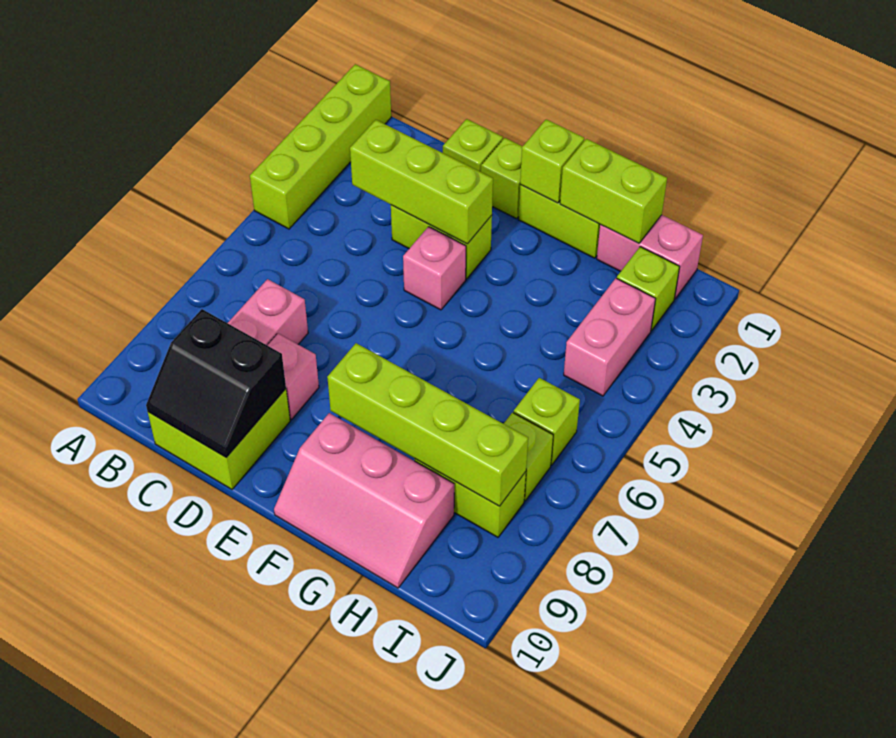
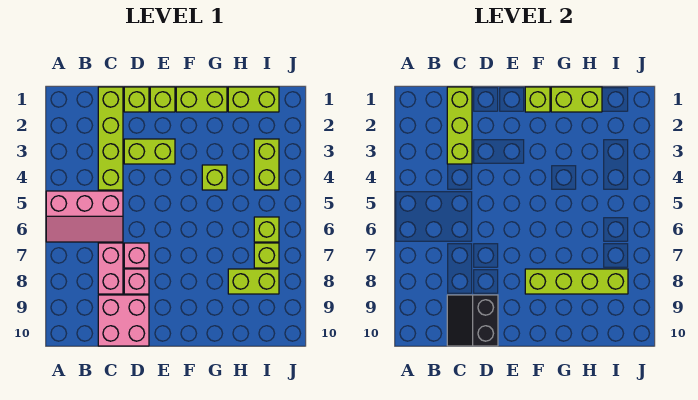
lime brick A1:A4 level 1 -> lime brick C1:C4 level 1
lime brick C3:E3 level 2 -> lime brick C1:C3 level 2
lime brick C9:D10 level 1 -> pink brick C9:D10 level 1
black slope C9:D10 level 2 top 9 -> black slope C9:D10 level 2 top D
pink brick E4 level 1 -> pink brick D7 level 1
pink slope F9:H10 level 1 top 9 -> pink slope A5:C6 level 1 top 5
pink brick H1:I1 level 1 -> lime brick H1:I1 level 1
lime brick I2 level 1 -> lime brick G4 level 1
pink brick I3:I4 level 1 -> lime brick I3:I4 level 1

